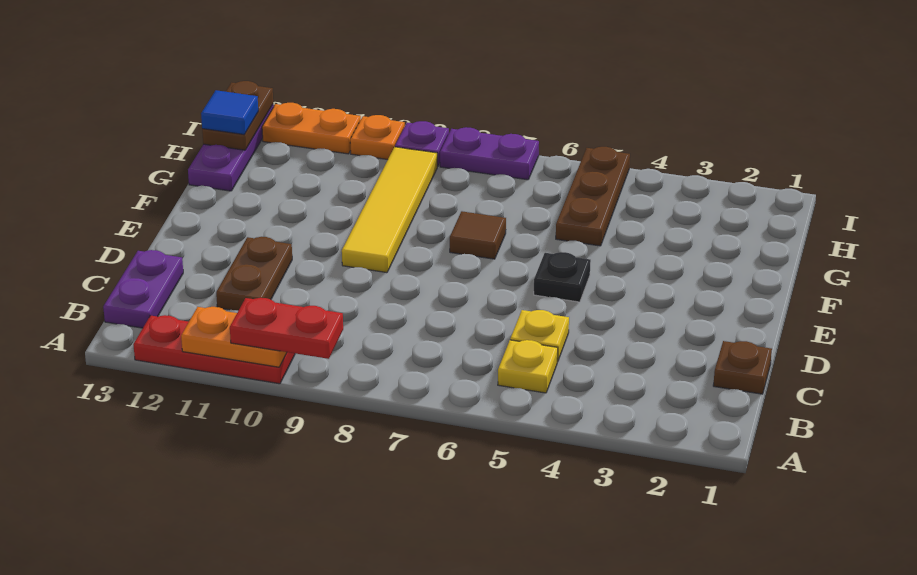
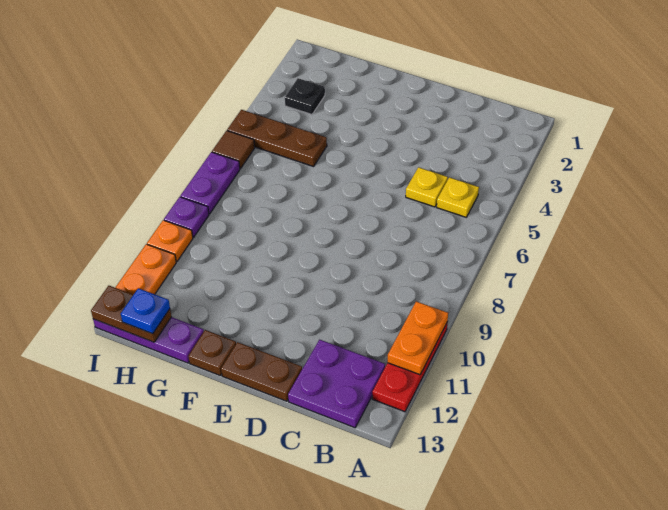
red plate A9:A10 level 3 -> none
purple plate B13:C13 level 1 -> purple plate B12:C13 level 1
brown plate C1 level 1 -> brown plate F13 level 1
brown plate C11:D11 level 1 -> brown plate D13:E13 level 1
black plate E5 level 1 -> black plate H3 level 1
yellow tile E9:H9 level 1 -> none
brown tile F7 level 1 -> brown tile I6 level 1
blue tile H13 level 3 -> blue plate H13 level 3

